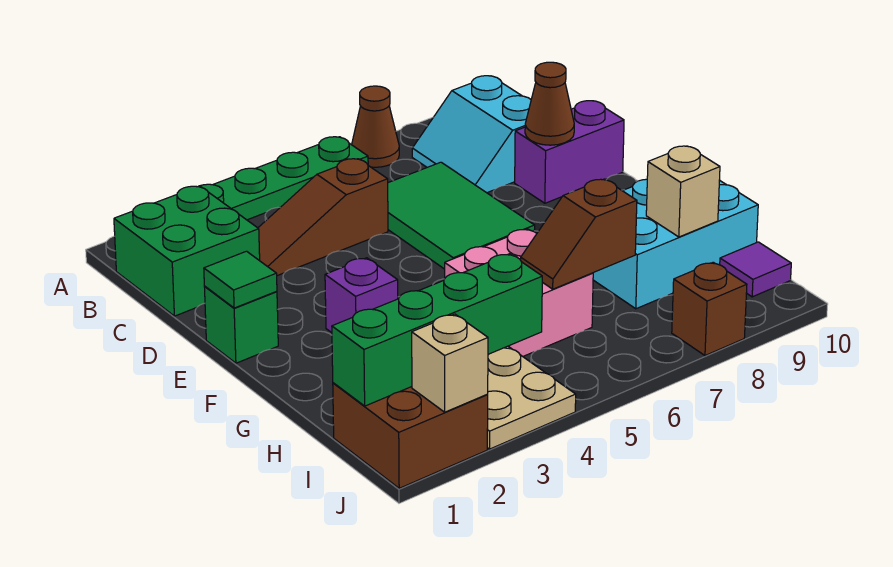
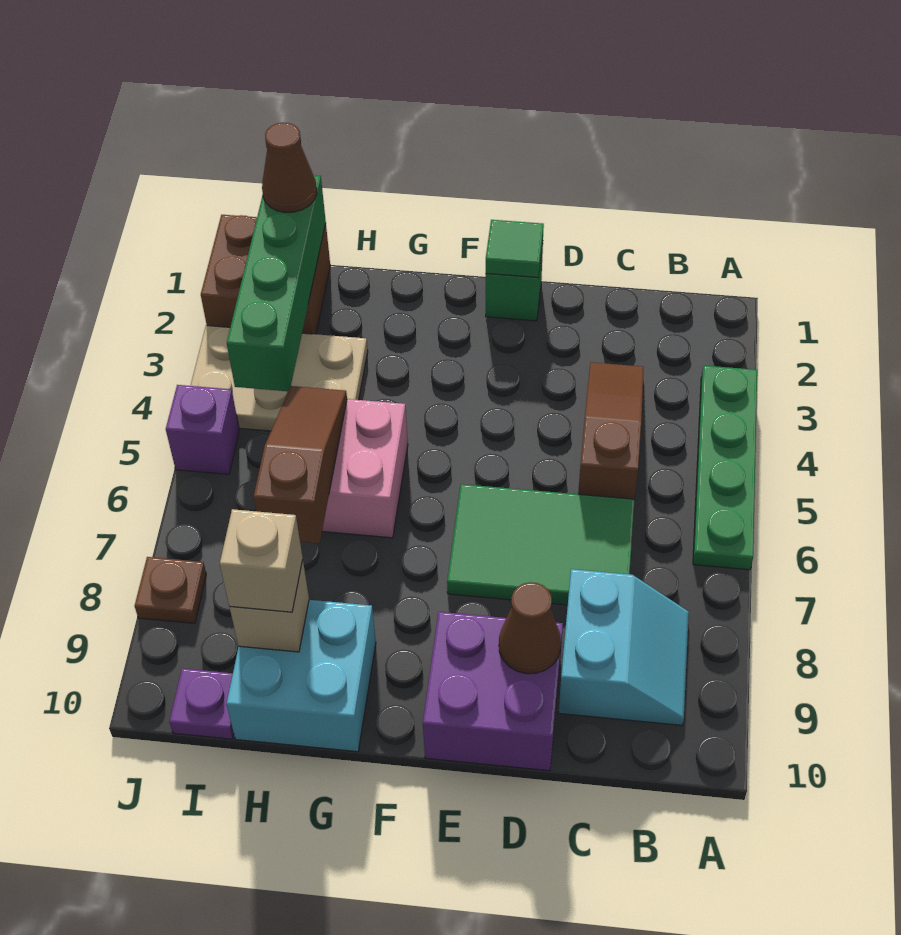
brown cone A7 level 1 -> brown cone I1 level 3
green brick B1:C2 level 1 -> none
cyan slope B8:C9 level 1 top 9 -> cyan slope B8:C9 level 1 top C
purple brick D9:D10 level 1 -> purple brick D9:E10 level 1
purple brick F3 level 1 -> purple brick J5 level 1
cyan brick G8:H10 level 1 -> cyan brick G9:H10 level 1
brown slope H6:H7 level 2 top 7 -> brown slope H5:H7 level 2 top 7
purple tile I10 level 1 -> purple plate I10 level 1
tan brick J2 level 2 -> tan brick H9 level 3
brown brick J8 level 1 -> brown plate J8 level 1

